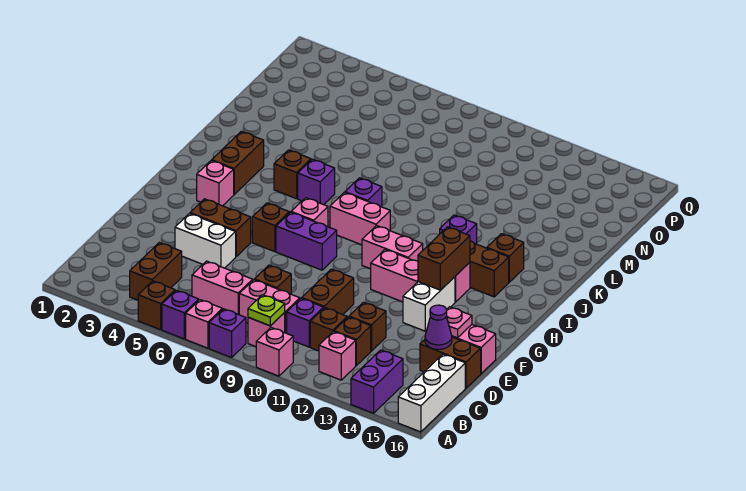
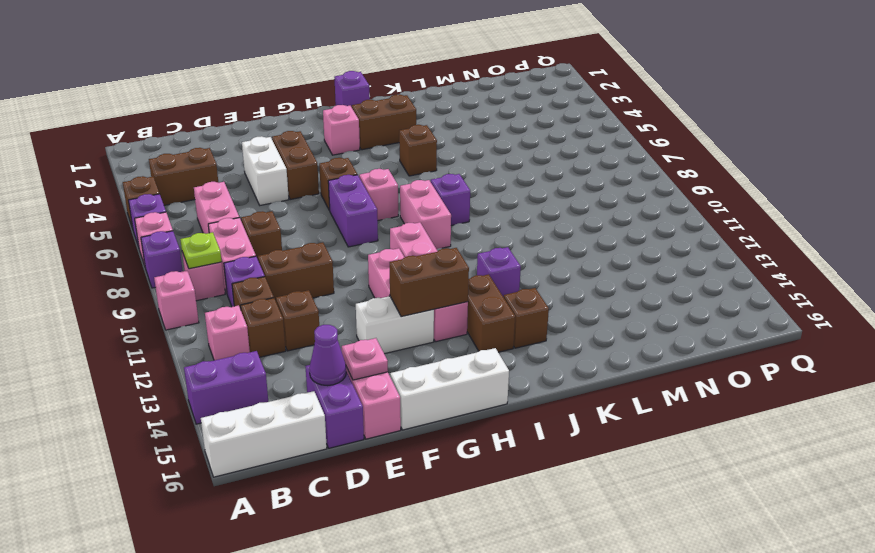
brown brick D15:D16 level 1 -> purple brick D15:D16 level 1
none -> white brick F16:H16 level 1
purple brick J6 level 1 -> purple brick I1 level 1

